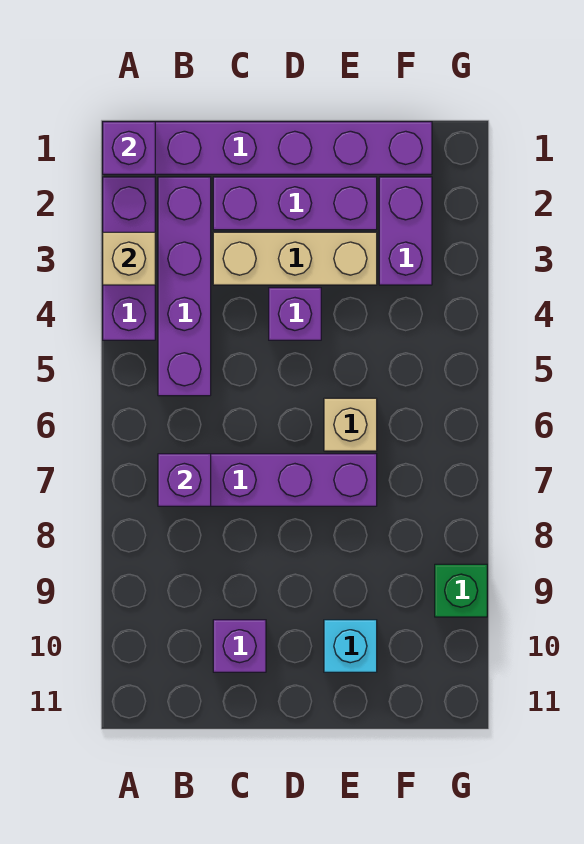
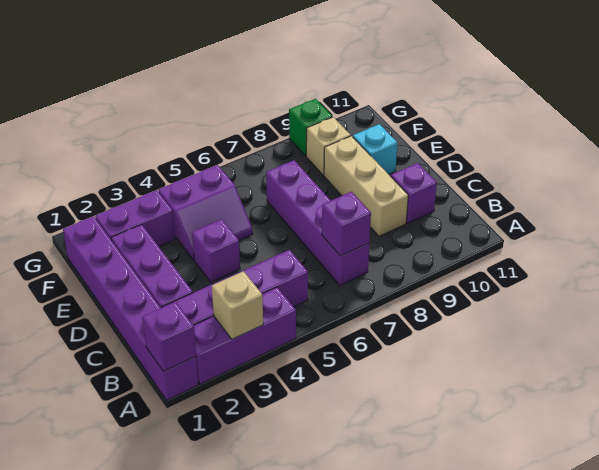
tan brick C3:E3 level 1 -> tan brick C9:E9 level 1
none -> purple slope E4:F5 level 1 top F
tan brick E6 level 1 -> tan brick F9 level 1

